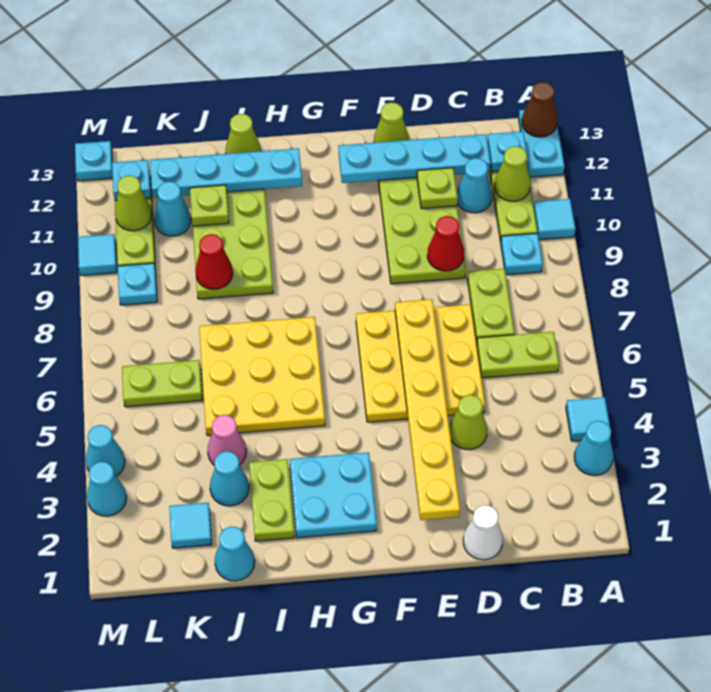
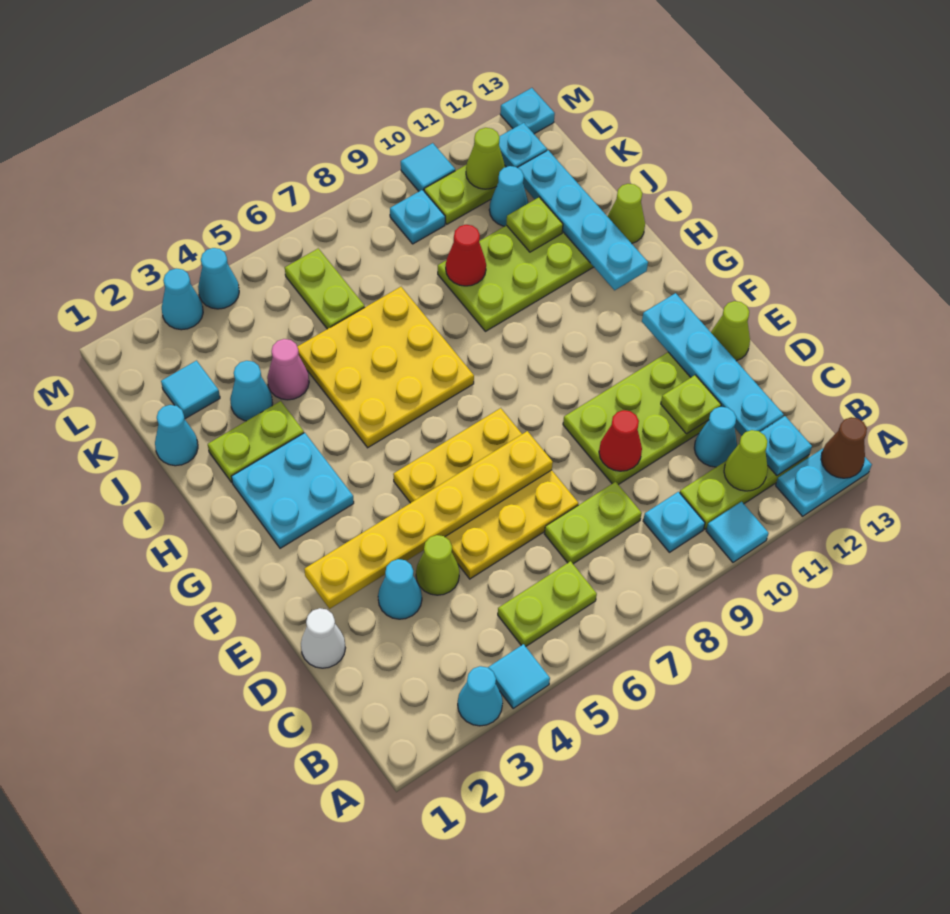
lime plate B6:C6 level 1 -> lime plate B5:B6 level 1
none -> cyan cone D3 level 1

